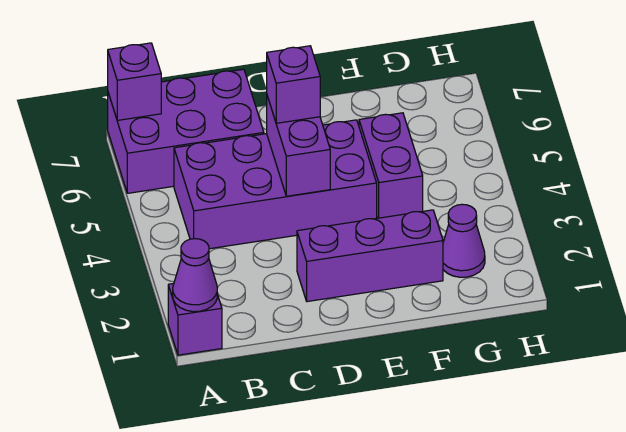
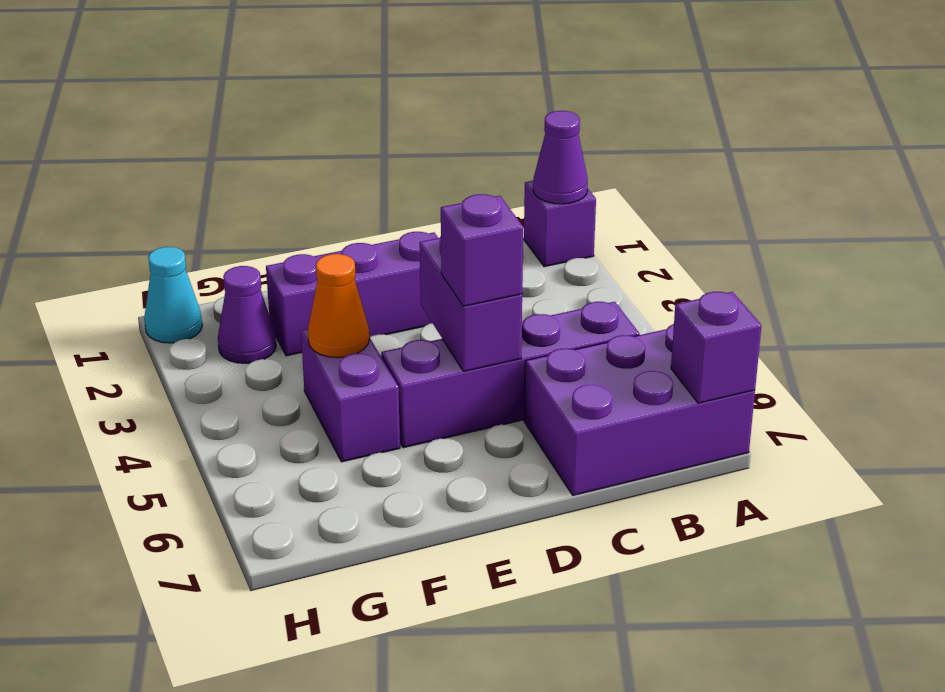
purple brick B4:E5 level 1 -> purple brick B5:E5 level 1
none -> orange cone F4 level 2
none -> cyan cone H1 level 1

